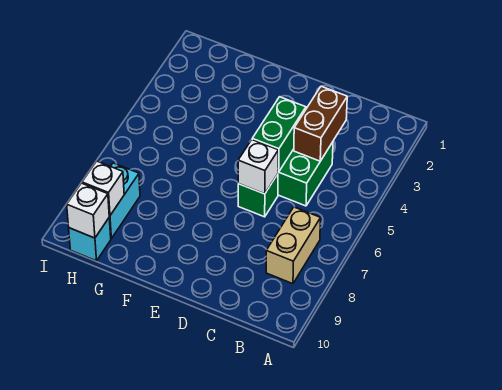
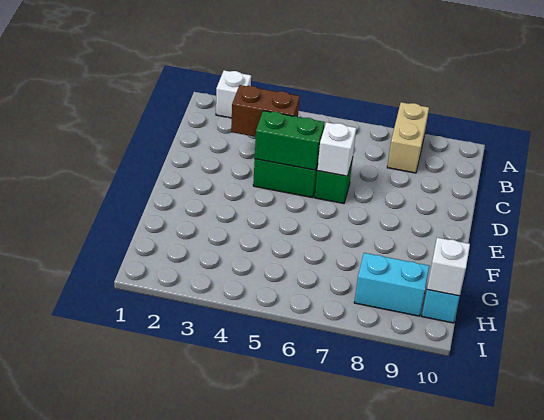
tan brick B7:B8 level 1 -> tan brick A8:B8 level 1
white brick H9 level 2 -> white brick A2 level 1

